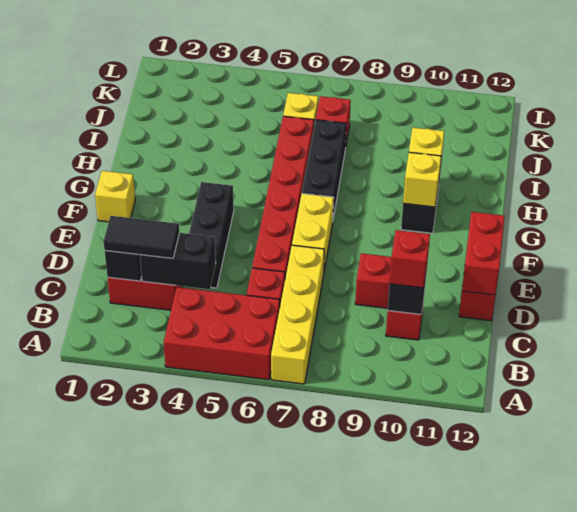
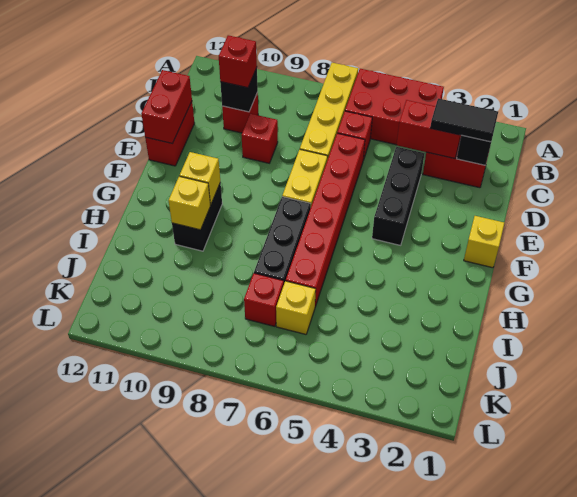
black brick C3:C4 level 2 -> red brick C3:C4 level 2

